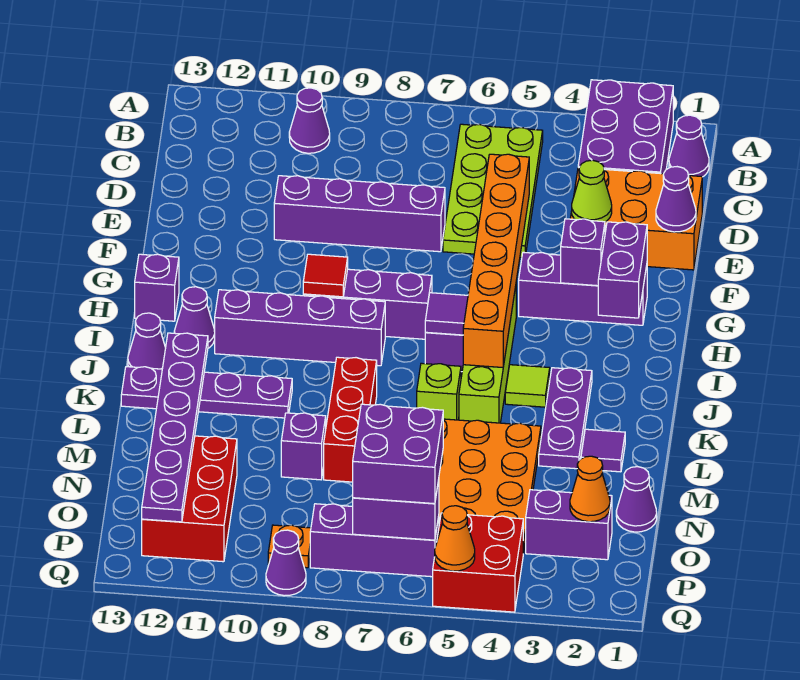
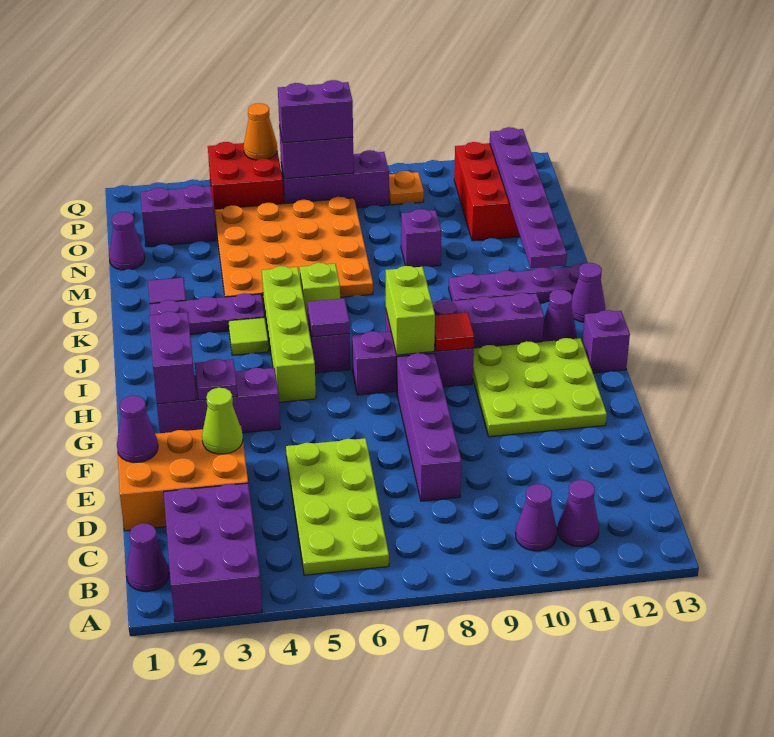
orange brick E5:J5 level 2 -> none
purple brick E7:E10 level 1 -> purple brick D8:G8 level 1
none -> lime plate F10:H12 level 1
purple brick G3 level 2 -> purple plate G3 level 2
none -> lime brick H8:I8 level 2
purple plate J3:L3 level 1 -> purple plate K2:K4 level 1
red brick K8:M8 level 1 -> none
orange cone O2 level 2 -> none
purple brick O6:P7 level 3 -> purple brick P6:P7 level 3
purple cone Q9 level 1 -> purple cone B11 level 1

